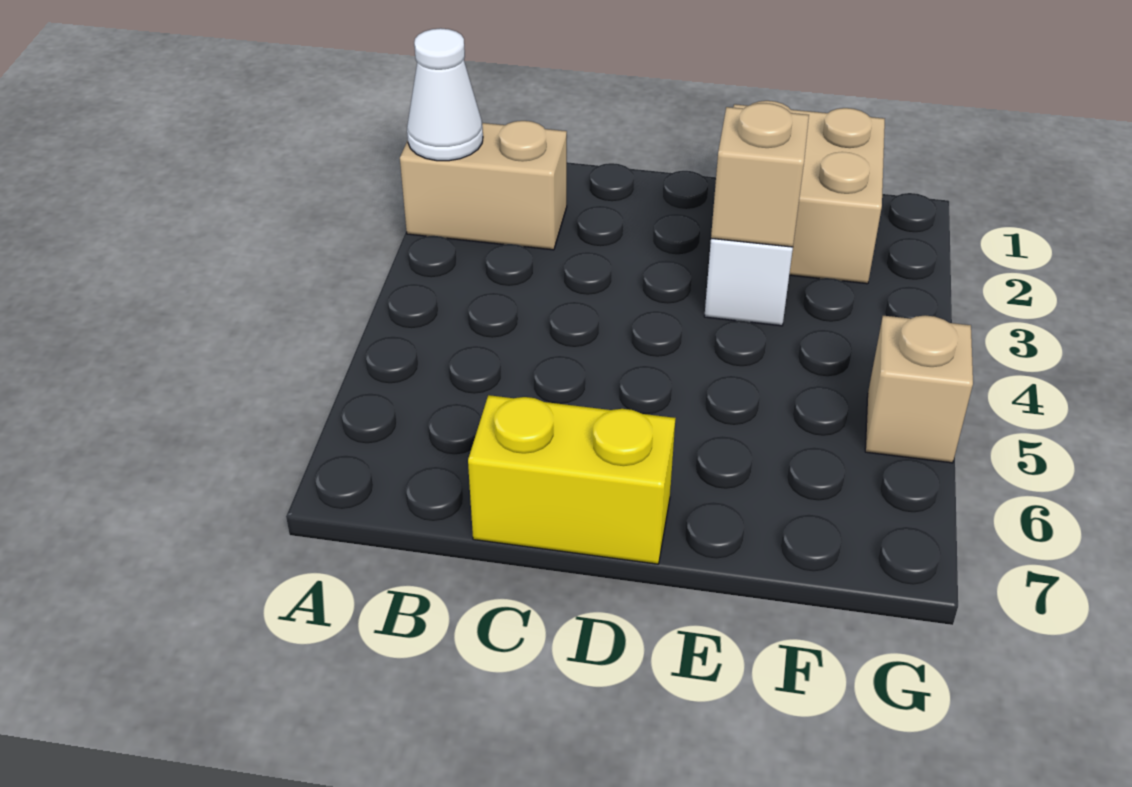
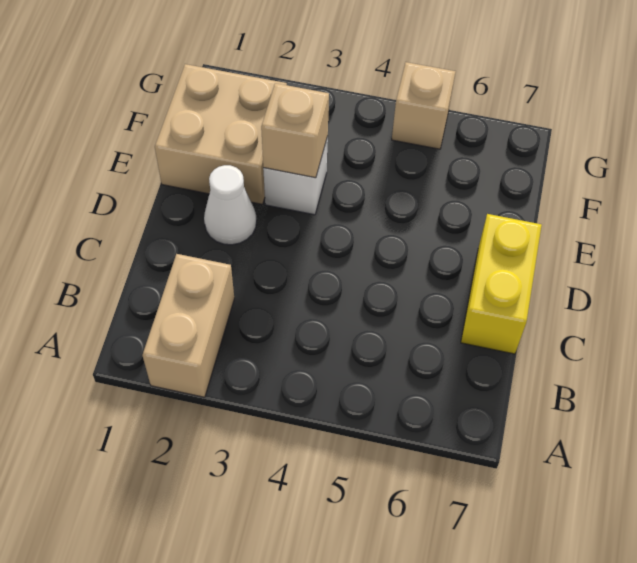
white cone A2 level 2 -> white cone D2 level 1

